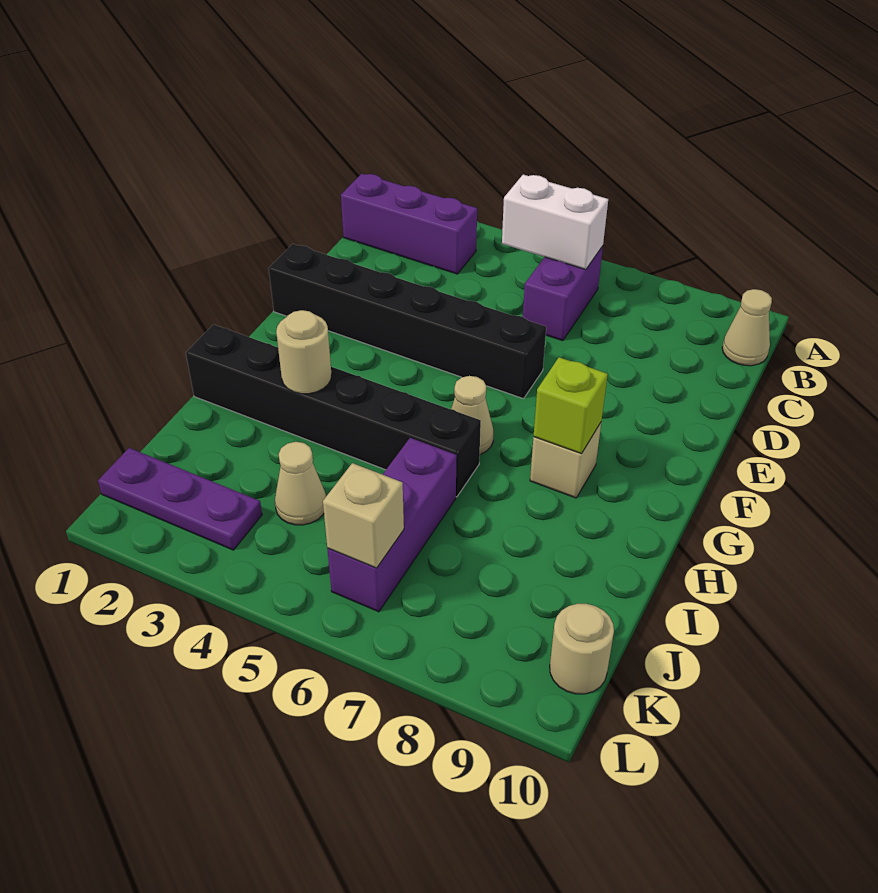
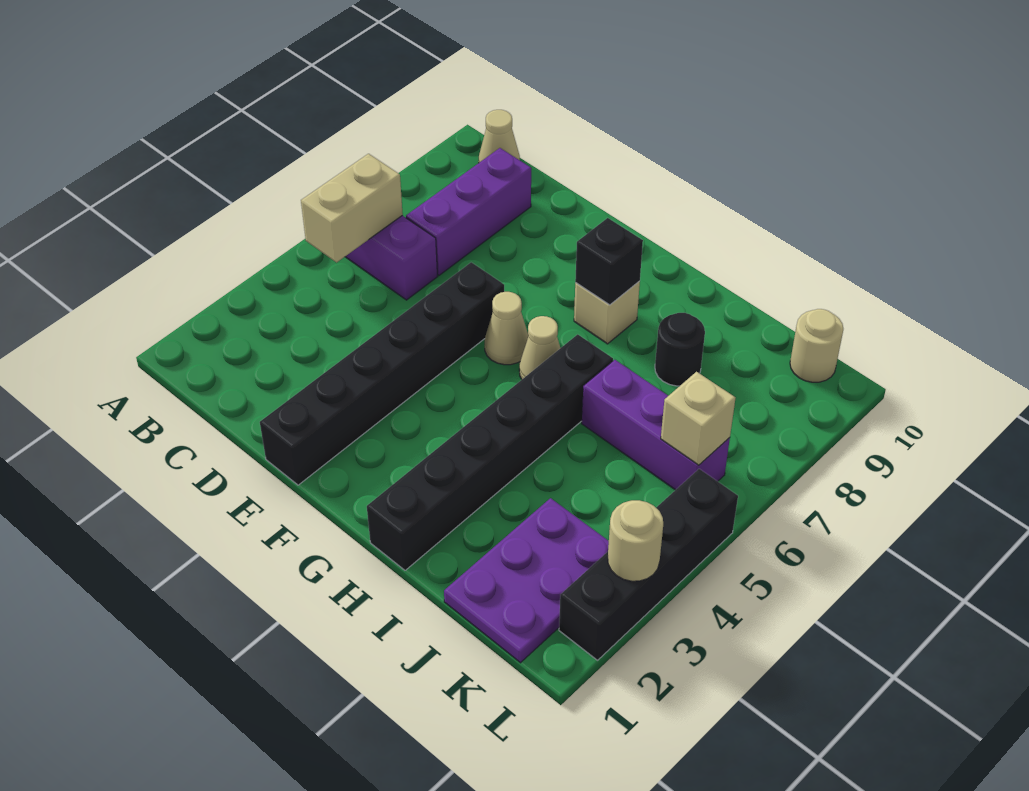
purple brick B1:B3 level 1 -> purple brick C7:C9 level 1
white brick B5:B6 level 2 -> tan brick B5:B6 level 2
lime brick G8 level 2 -> black brick G8 level 2
tan round brick H3 level 2 -> tan round brick L3 level 2
none -> black round brick I8 level 1
tan cone J4 level 1 -> tan cone F6 level 1
purple plate K1:K3 level 1 -> purple plate J1:K3 level 1
none -> black brick L2:L5 level 1

